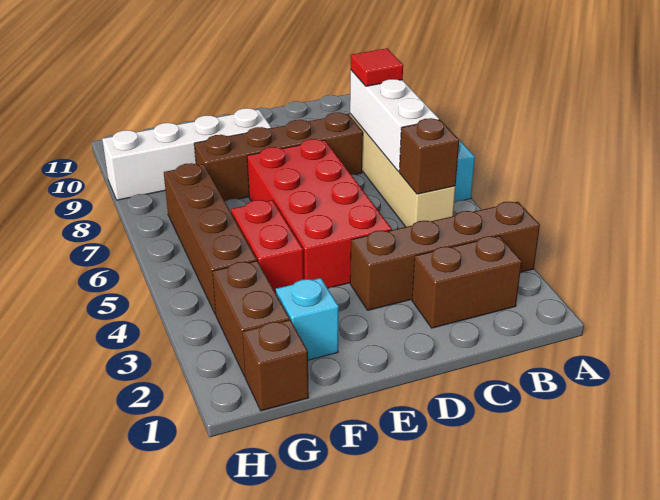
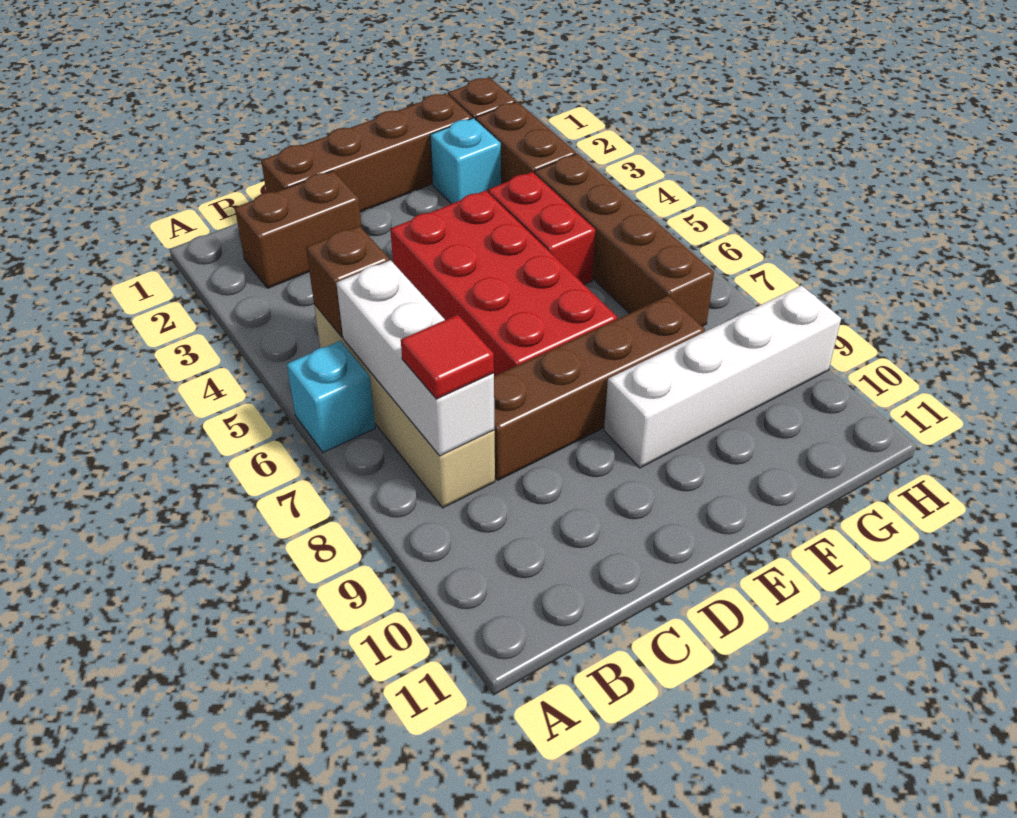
brown brick A3:D3 level 1 -> brown brick C1:F1 level 1

